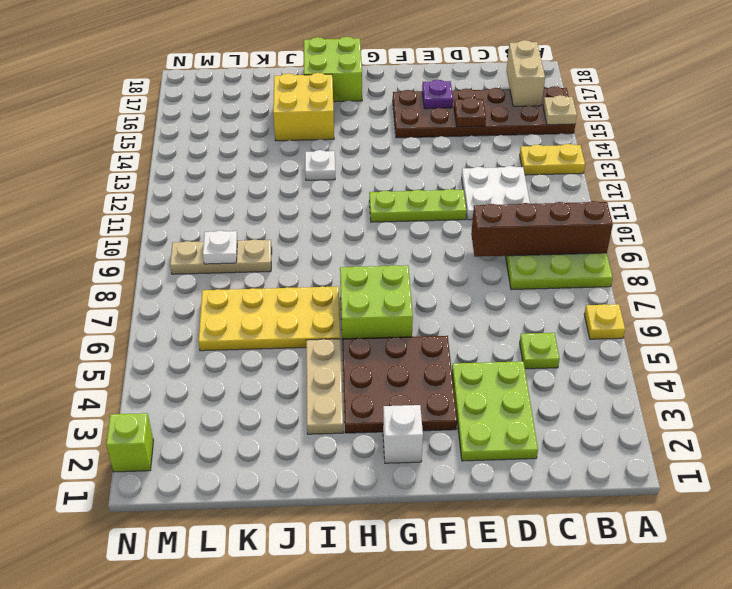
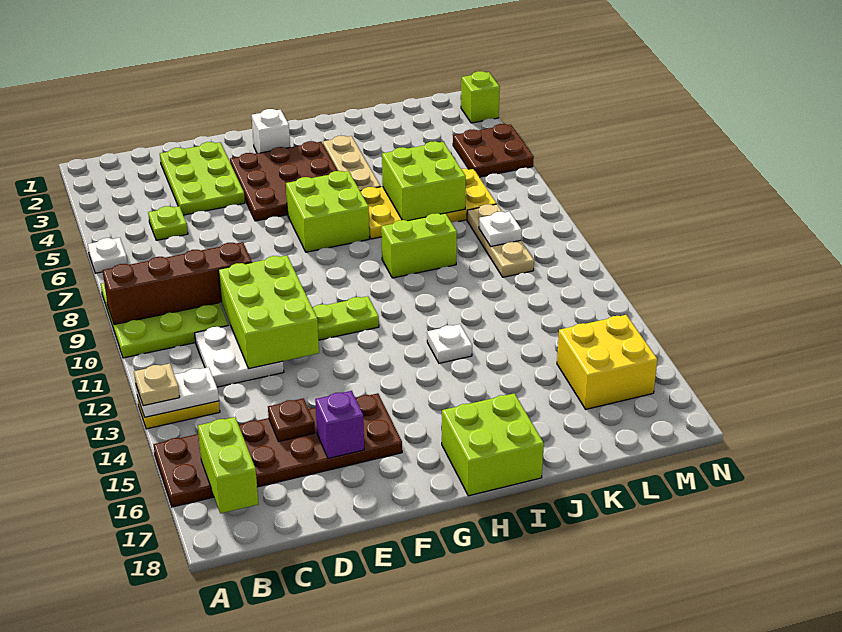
yellow plate A6 level 1 -> white plate A6 level 1
none -> white plate A13:B13 level 2
tan plate A15 level 2 -> tan plate A13 level 3
tan brick B16:B17 level 2 -> lime brick B16:B17 level 2
none -> lime brick D10:E12 level 2
purple plate E16 level 2 -> purple brick E16 level 2
none -> lime brick I9:J9 level 1
yellow brick I15:J16 level 1 -> yellow brick L15:M16 level 1
none -> lime brick J6:K7 level 2
tan plate K9:M9 level 1 -> tan plate L8:L10 level 1
none -> brown plate M4:N5 level 1

